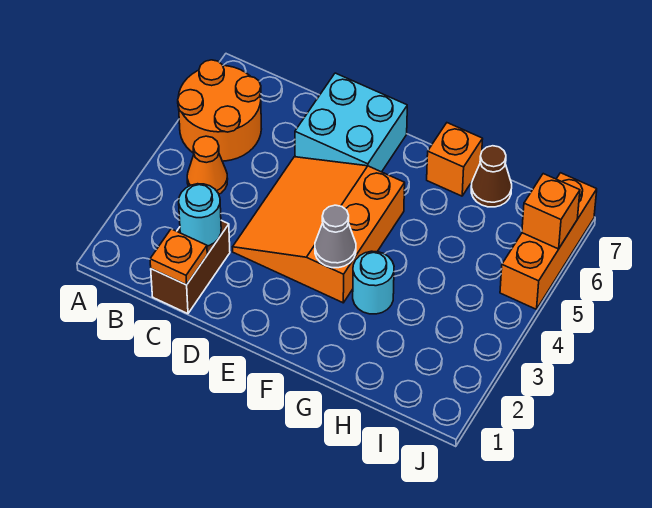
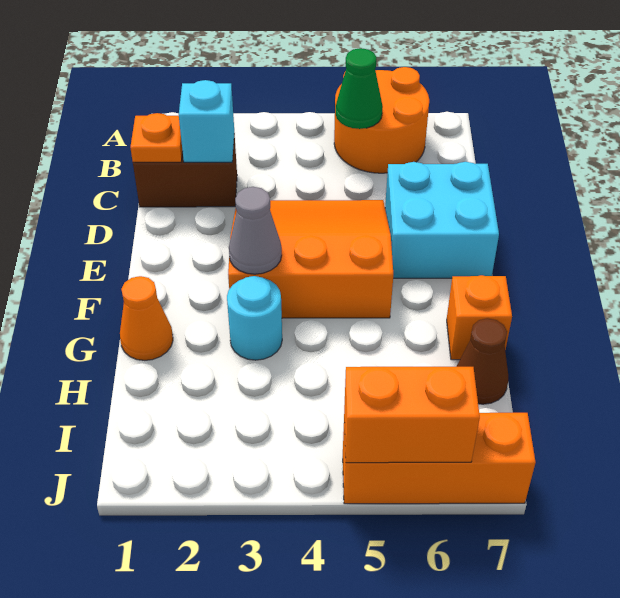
orange cone B4 level 1 -> orange cone G1 level 1
none -> green cone B5 level 2
cyan round brick C2 level 2 -> cyan brick C2 level 2
orange brick J6 level 2 -> orange brick J5:J6 level 2

